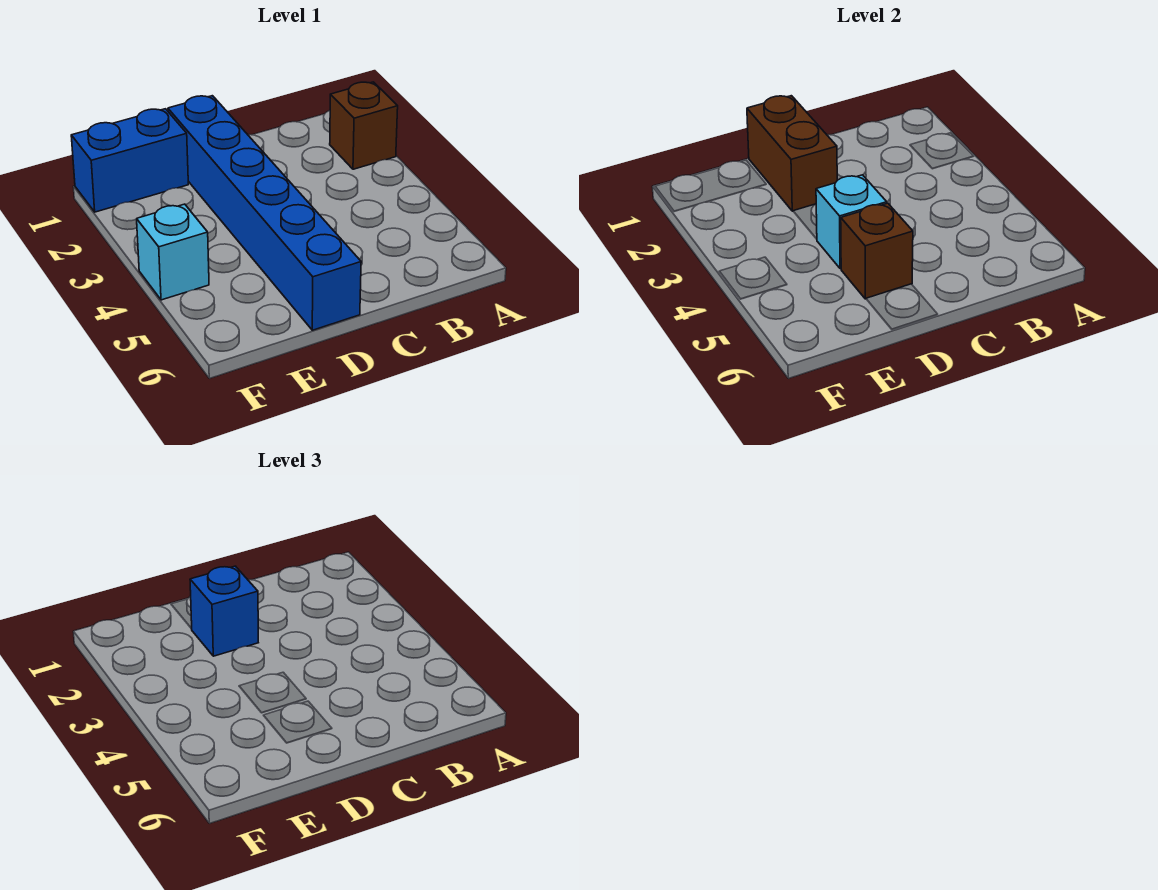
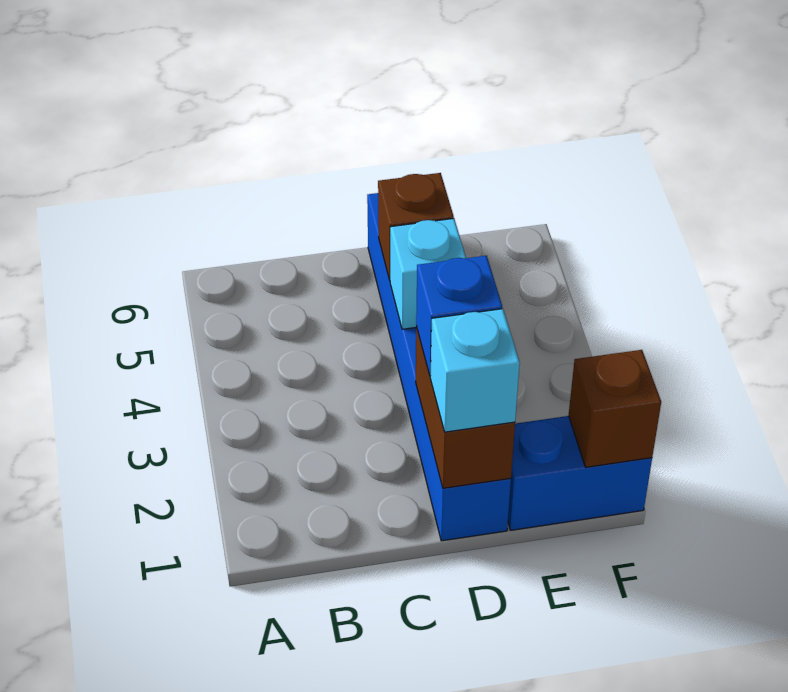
brown brick A2 level 1 -> brown brick F1 level 2
cyan brick F4 level 1 -> cyan brick D1 level 3

